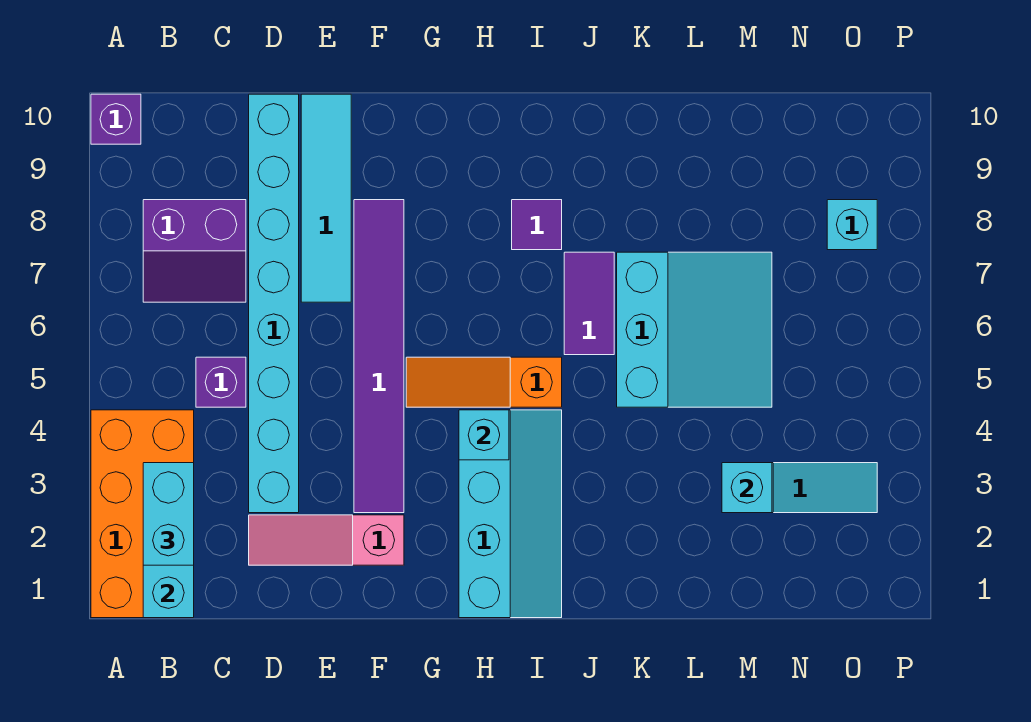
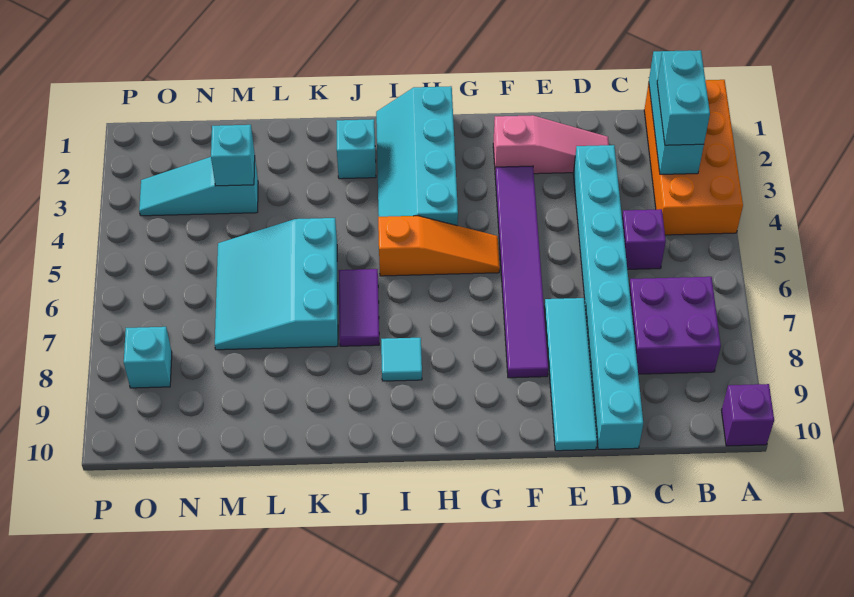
purple slope B7:C8 level 1 top 8 -> purple brick B7:C8 level 1
cyan brick H4 level 2 -> cyan brick J2 level 1
purple tile I8 level 1 -> cyan tile I8 level 1

